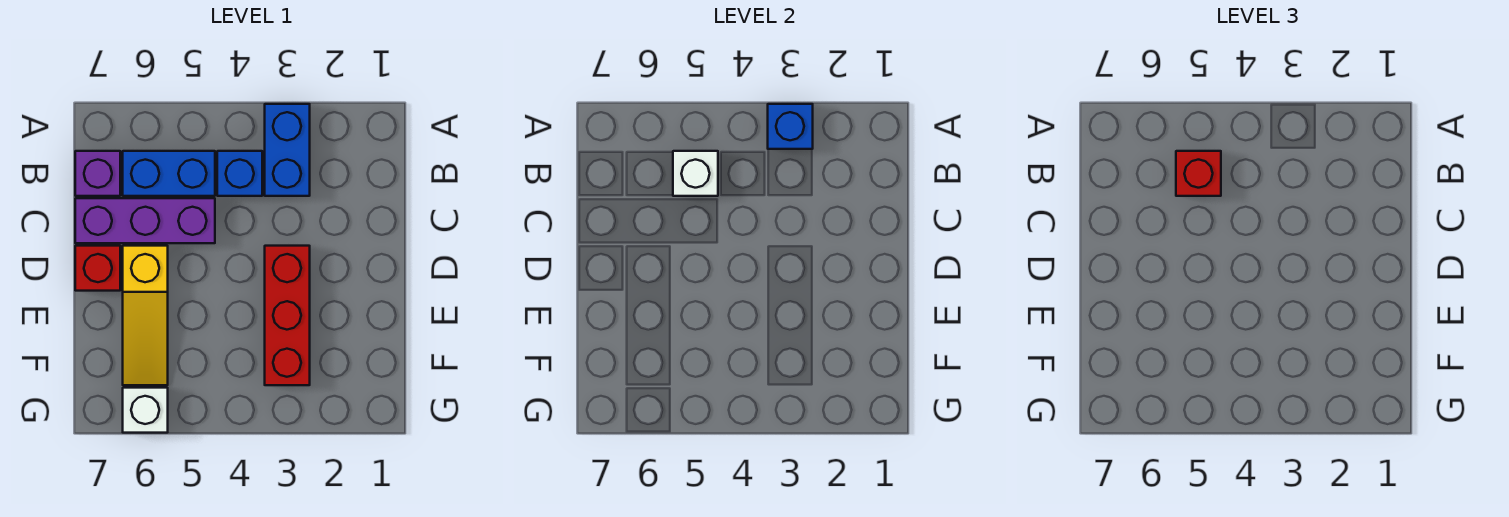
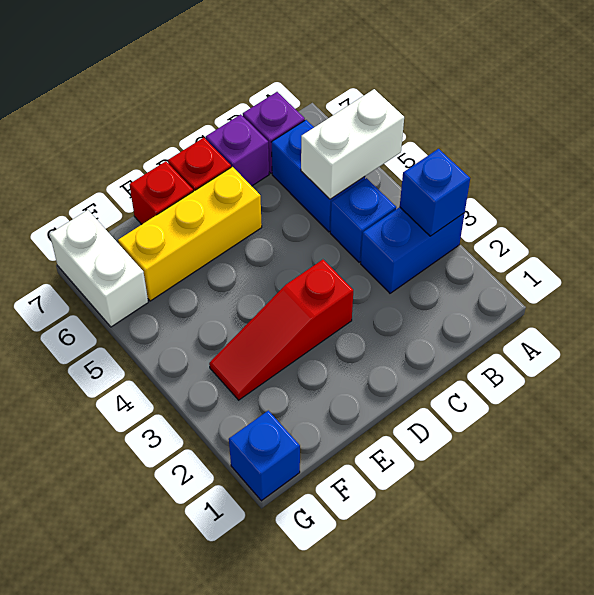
white brick B5 level 2 -> white brick A5:B5 level 2
red brick B5 level 3 -> red brick E7 level 1
purple brick C5:C7 level 1 -> purple brick C7 level 1
red brick D3:F3 level 1 -> red slope D3:F3 level 1 top D
yellow slope D6:F6 level 1 top D -> yellow brick D6:F6 level 1
none -> blue brick G1 level 1
white brick G6 level 1 -> white brick G6:G7 level 1

